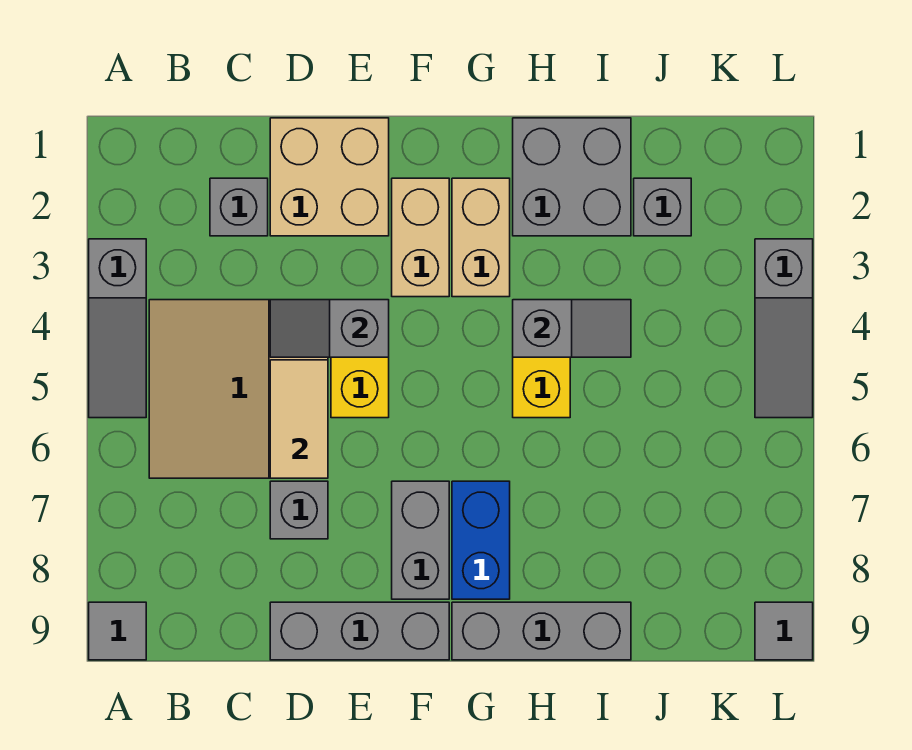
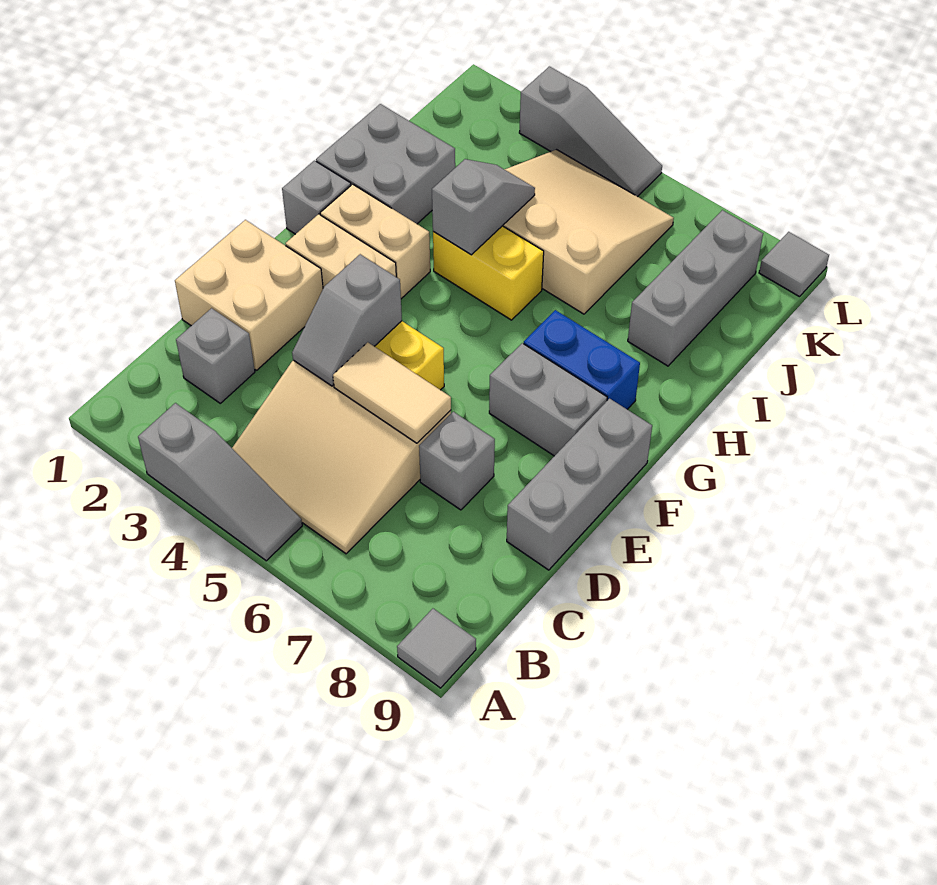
grey brick G9:I9 level 1 -> grey brick I8:K8 level 1
none -> tan slope I4:K6 level 1 top I
grey brick J2 level 1 -> grey brick G1 level 1

